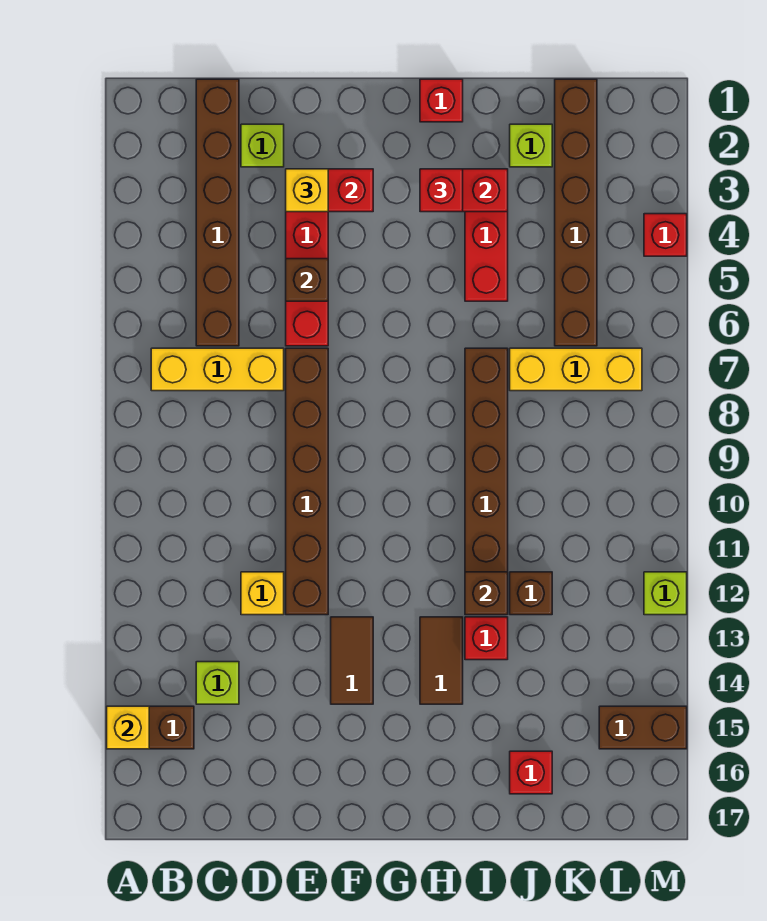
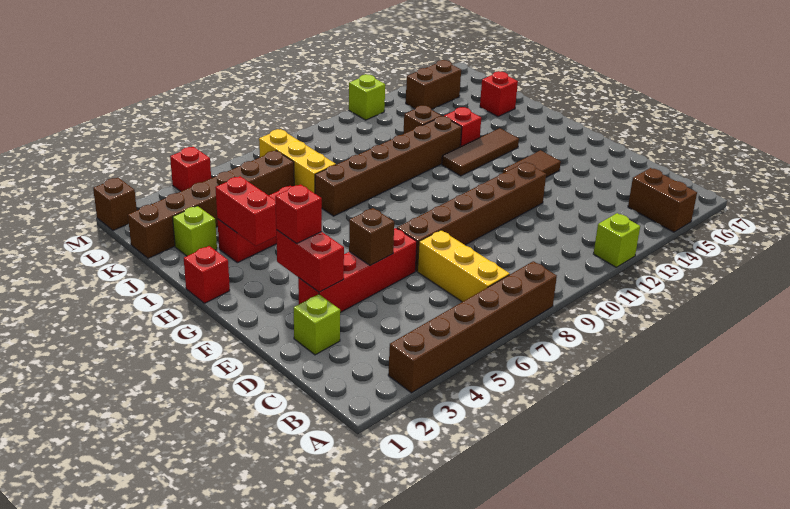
yellow brick A15 level 2 -> none
brown brick C1:C6 level 1 -> brown brick A3:A8 level 1
lime brick C14 level 1 -> lime brick A12 level 1
yellow brick D12 level 1 -> none
yellow brick E3 level 3 -> none
red brick H3 level 3 -> red brick F3 level 3
brown tile H13:H14 level 1 -> brown tile H12:H14 level 1
brown brick I12 level 2 -> brown brick M1 level 1
brown brick L15:M15 level 1 -> brown brick L14:L15 level 1

